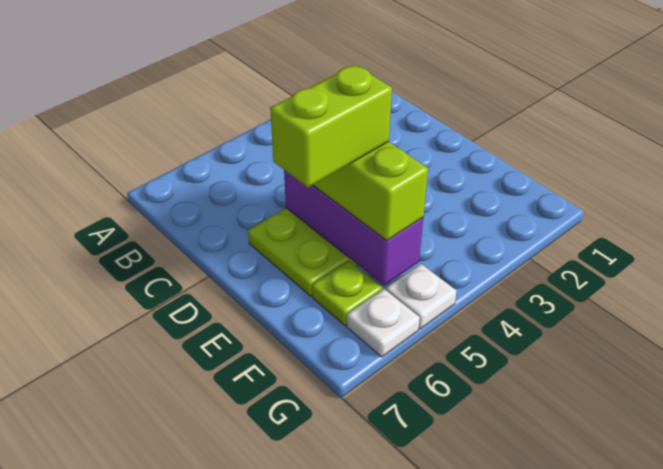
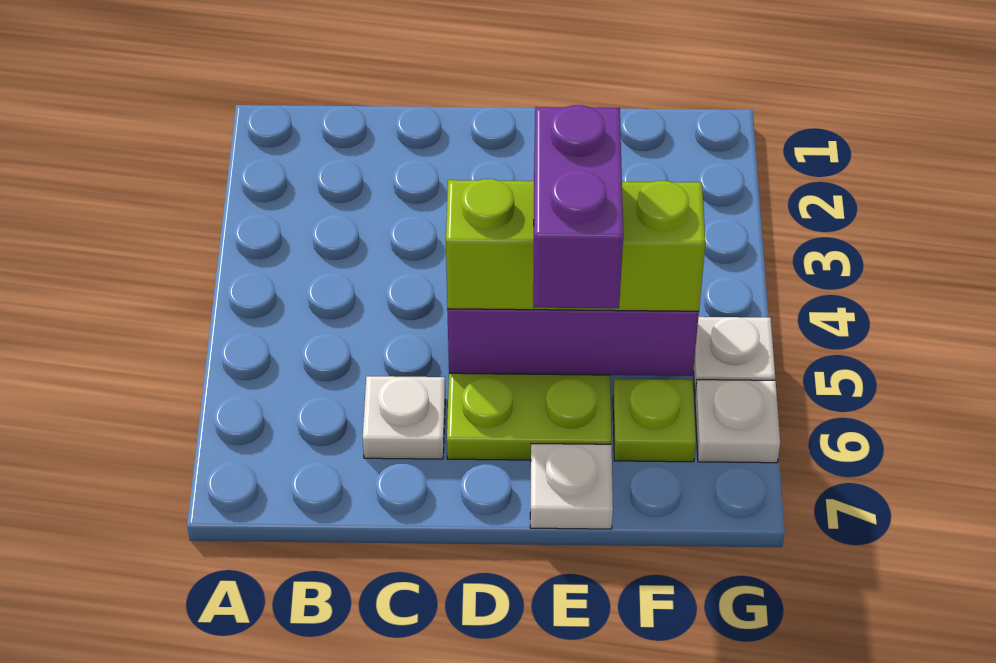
none -> white plate C6 level 1
lime brick E5:E6 level 4 -> purple brick E5:E6 level 4
none -> white plate E7 level 1

